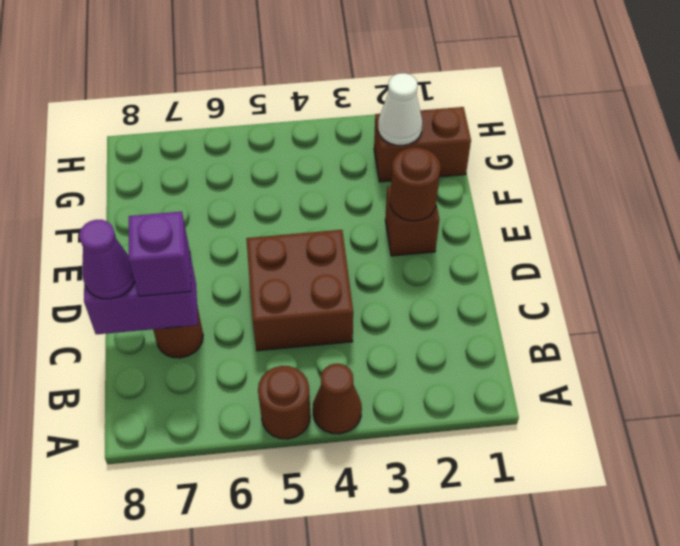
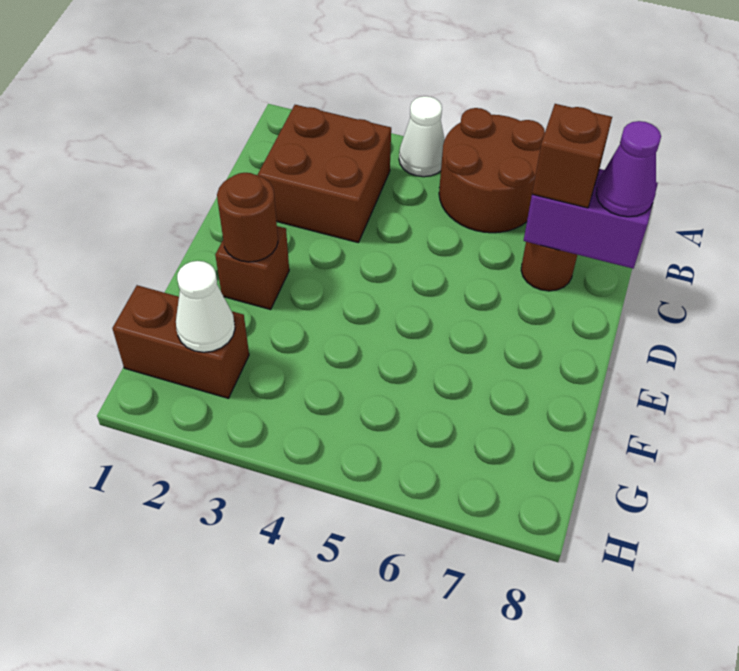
brown cone A4 level 1 -> white cone A4 level 1
brown round brick A5 level 1 -> brown round brick A5:B6 level 1
brown brick C4:D5 level 1 -> brown brick B2:C3 level 1
purple brick C7 level 3 -> brown brick C7 level 3

